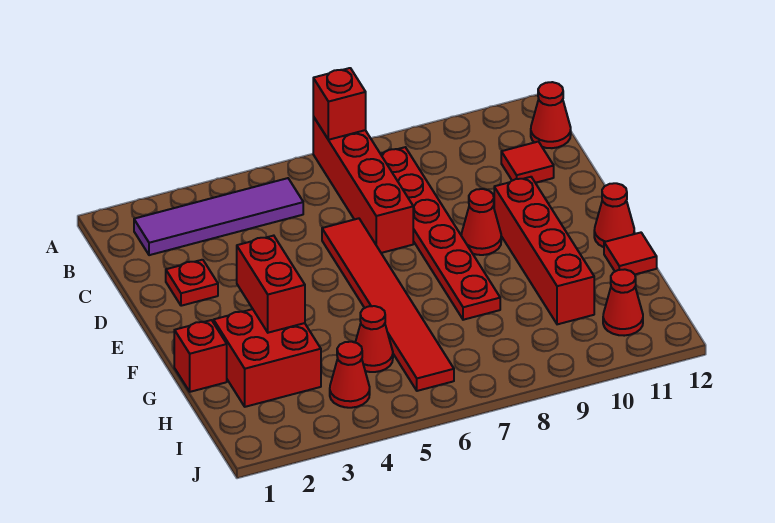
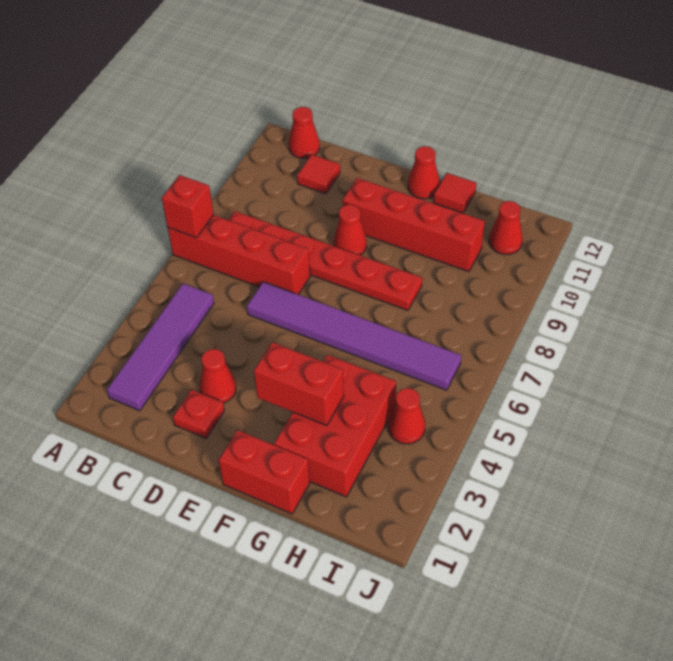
red tile D6:I6 level 1 -> purple tile D6:I6 level 1
red brick G1 level 1 -> red brick F1:G1 level 1
red brick G2:H3 level 1 -> red brick G2:H4 level 1
red cone H5 level 1 -> red cone D3 level 1

